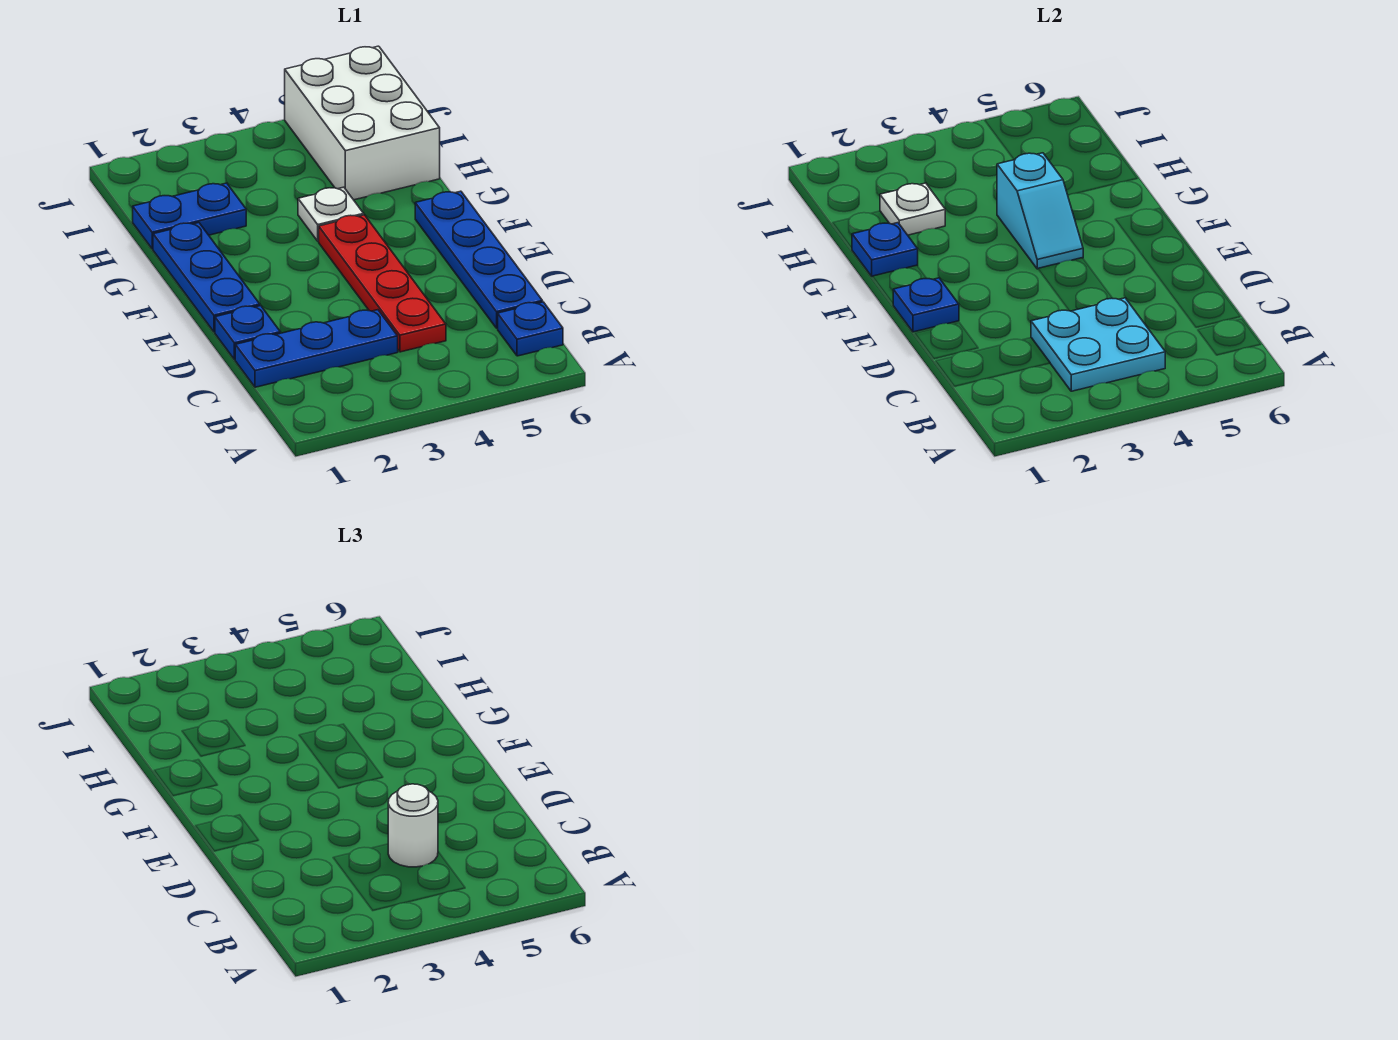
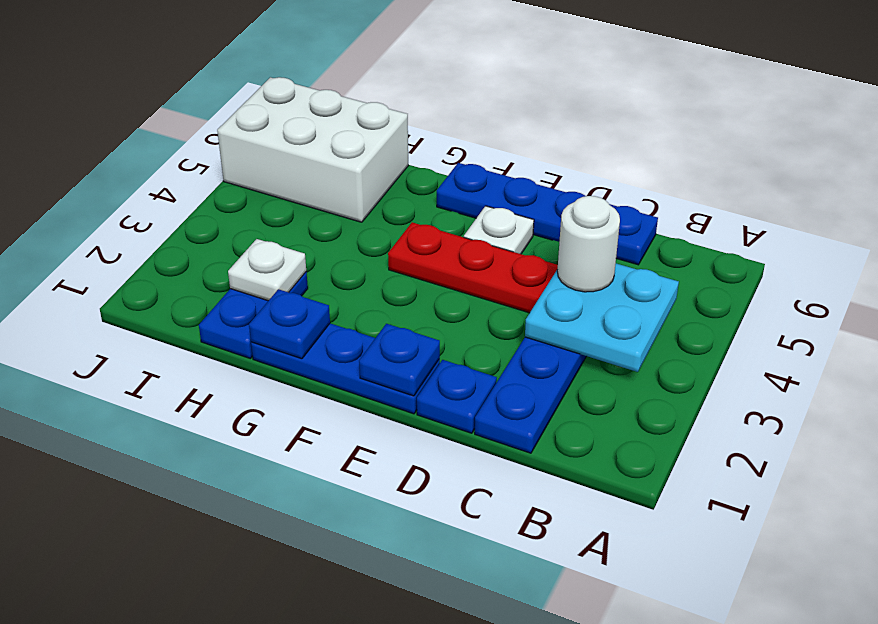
blue plate B6 level 1 -> none
cyan slope F4:G4 level 2 top G -> none
white plate G4 level 1 -> white plate E5 level 1

